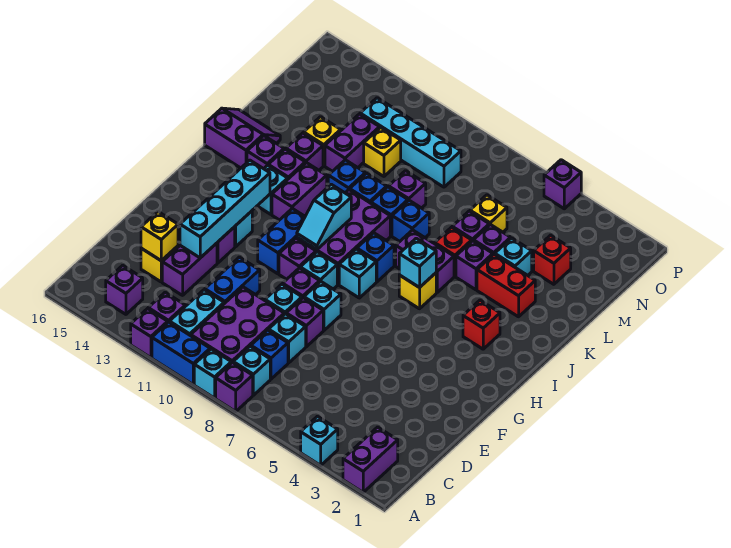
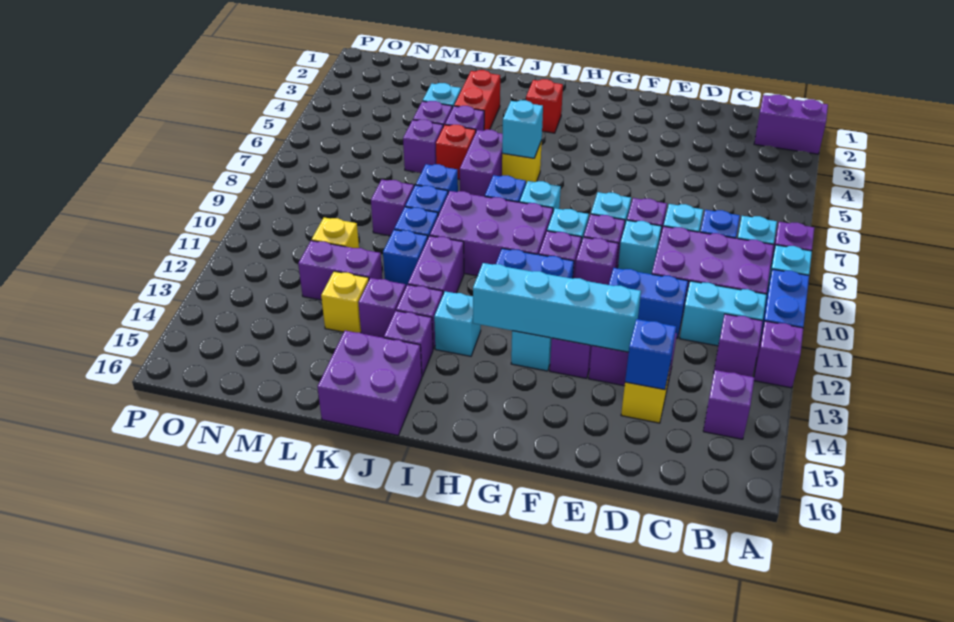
cyan brick A4 level 1 -> none
yellow brick D14 level 2 -> blue brick D14 level 2
cyan slope H10:I10 level 2 top I -> none
purple brick I12:J12 level 1 -> purple brick J11:J12 level 1
purple slope J15:K16 level 1 top J -> purple brick J15:K16 level 1
red brick M3 level 1 -> none
yellow brick M6 level 1 -> none
cyan brick N9:N12 level 1 -> none
purple brick P5 level 1 -> purple brick F10 level 1

